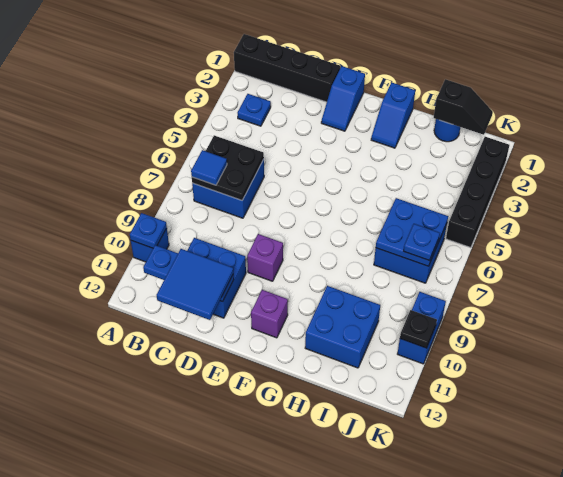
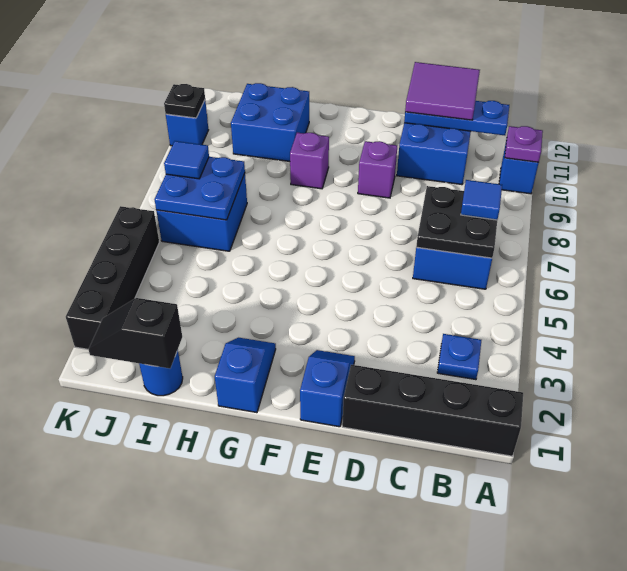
blue plate A10 level 2 -> purple plate A10 level 2
blue tile C11:D12 level 3 -> purple tile C11:D12 level 3
purple brick F11 level 1 -> purple brick G9 level 1
blue plate J7 level 3 -> blue tile J7 level 3
blue brick K9:K10 level 1 -> blue brick K10 level 1

